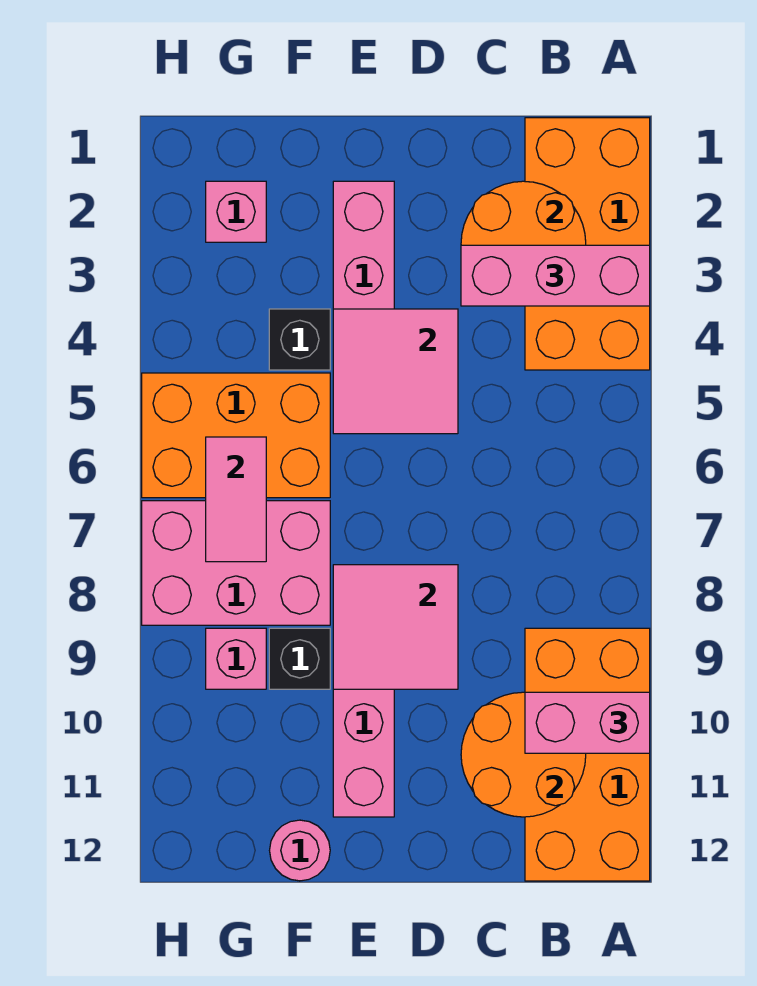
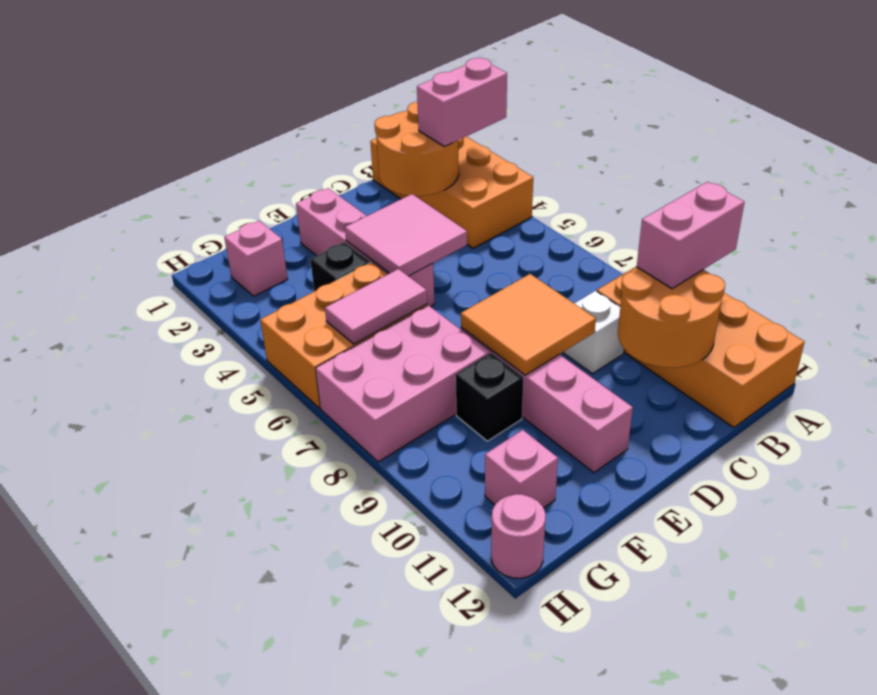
pink brick A3:C3 level 3 -> pink brick A3:B3 level 3
none -> white brick C9 level 1
pink tile D8:E9 level 2 -> orange tile D8:E9 level 2
pink round brick F12 level 1 -> pink round brick H12 level 1
pink tile G6:G7 level 2 -> pink tile F6:G6 level 2
pink brick G9 level 1 -> pink brick G11 level 1

